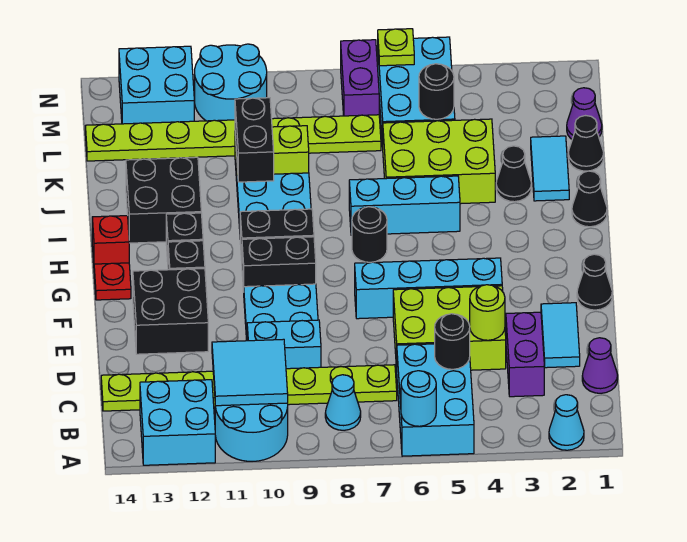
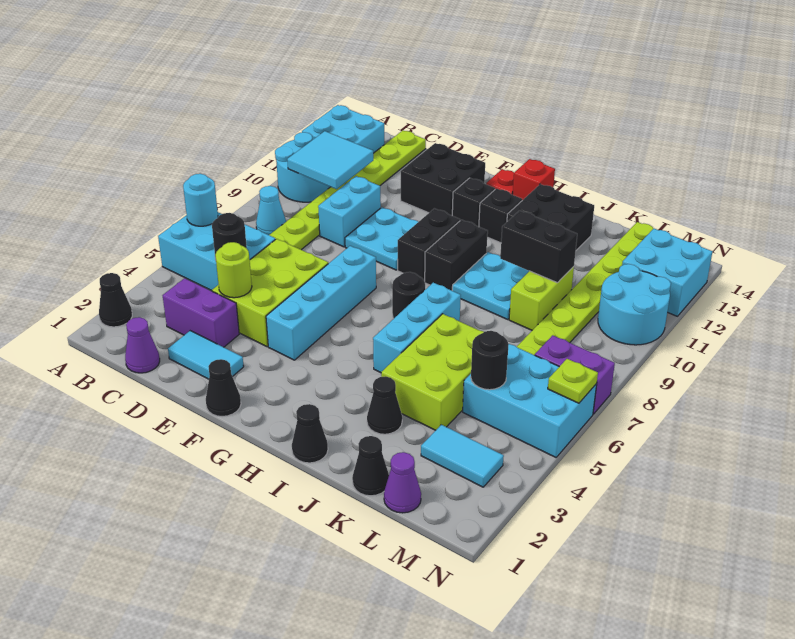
cyan cone A2 level 1 -> black cone A2 level 1
cyan tile J2:K2 level 1 -> cyan tile L3:M3 level 1

